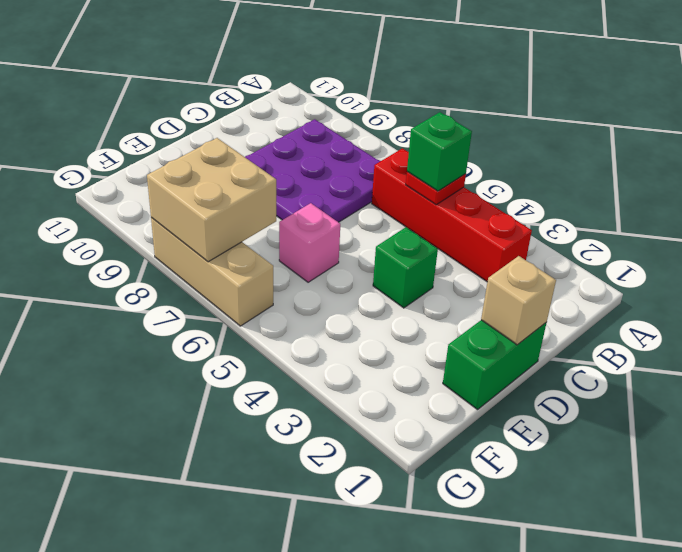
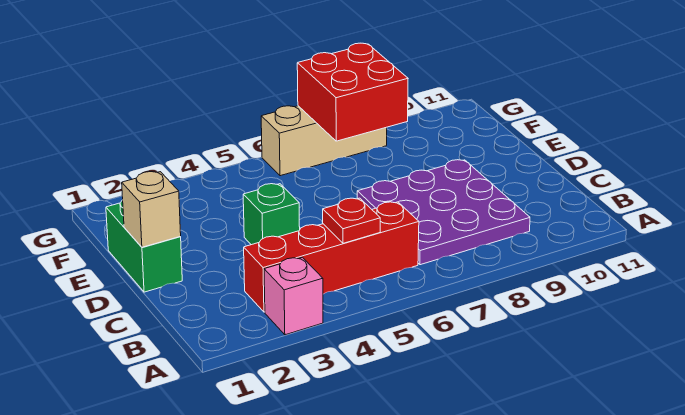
green brick B5 level 3 -> none
pink brick E6 level 1 -> pink brick A3 level 1
tan brick F7:G8 level 2 -> red brick F7:G8 level 2

